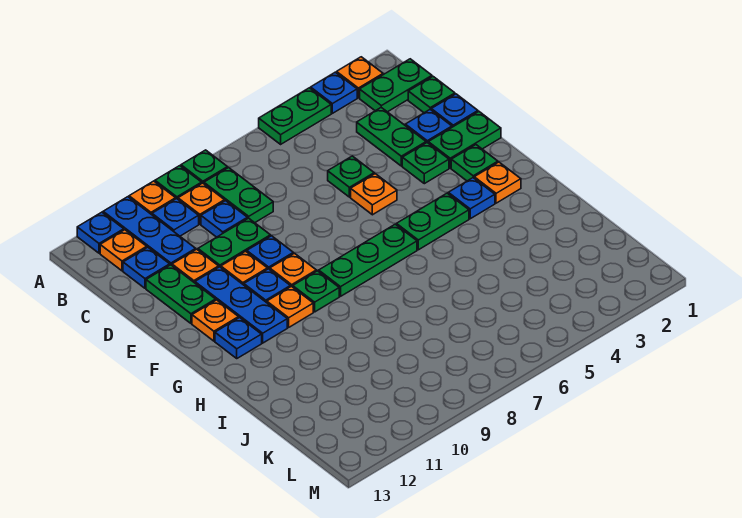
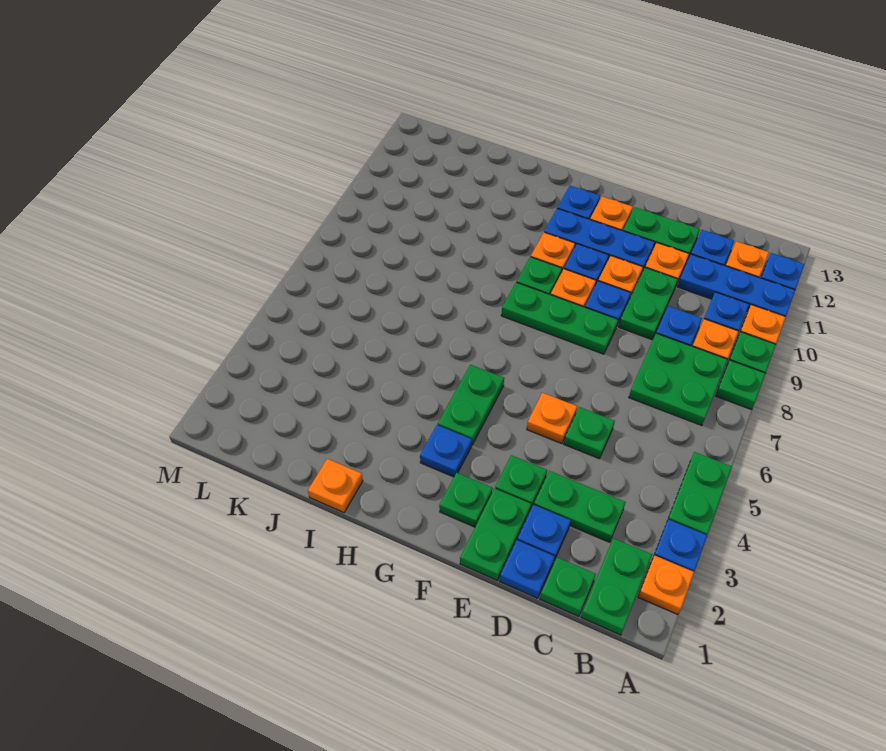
green plate B8:C8 level 1 -> green plate B7:C8 level 1
orange plate G2 level 1 -> orange plate I1 level 1
green plate G6:G8 level 1 -> green plate E8:G8 level 1

